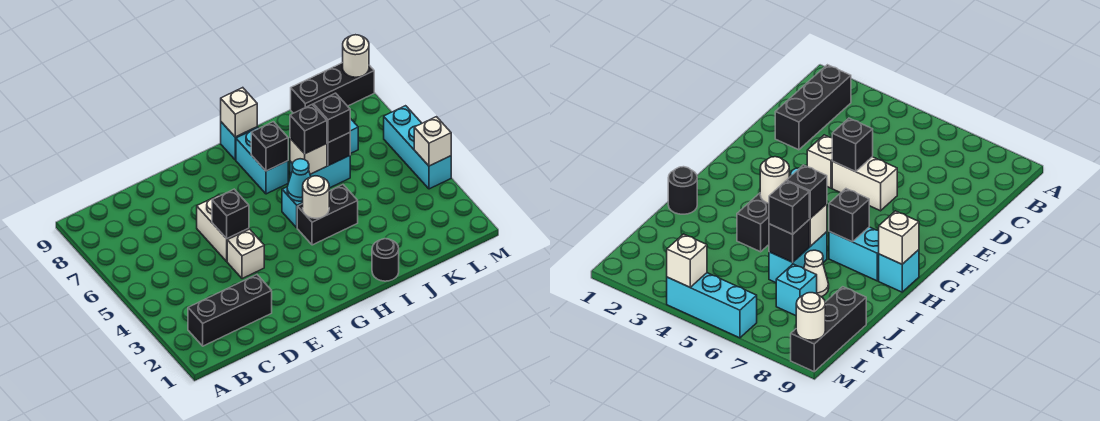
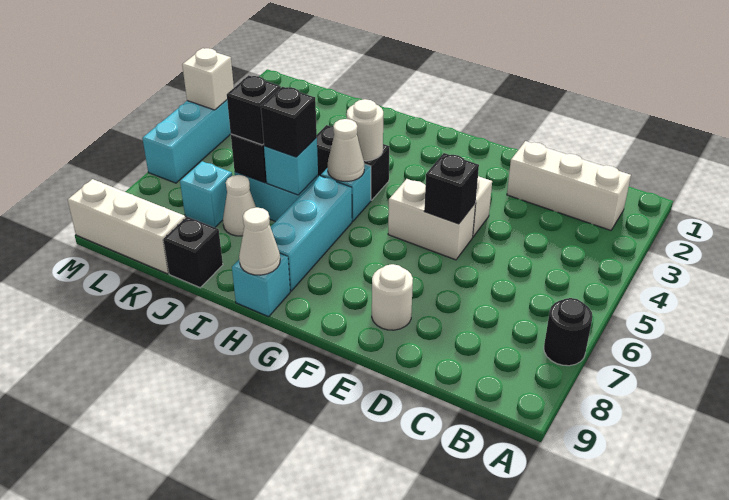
black brick B2:D2 level 1 -> white brick B2:D2 level 1
white brick E5:E6 level 1 -> white brick E5:F5 level 1
cyan cone H5 level 2 -> white cone H5 level 2
cyan brick H7:H8 level 1 -> cyan brick H6:H8 level 1
black brick H7 level 2 -> black brick J9 level 1
white brick H9 level 2 -> white cone H9 level 2
black round brick I1 level 1 -> black round brick A7 level 1
white brick I6 level 2 -> cyan brick I6 level 2
black brick K9:M9 level 1 -> white brick K9:M9 level 1
white round brick M9 level 2 -> white round brick E8 level 1

